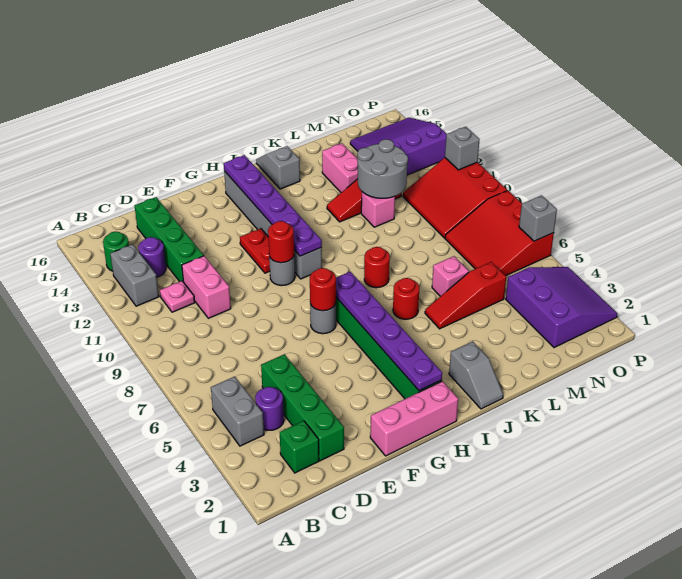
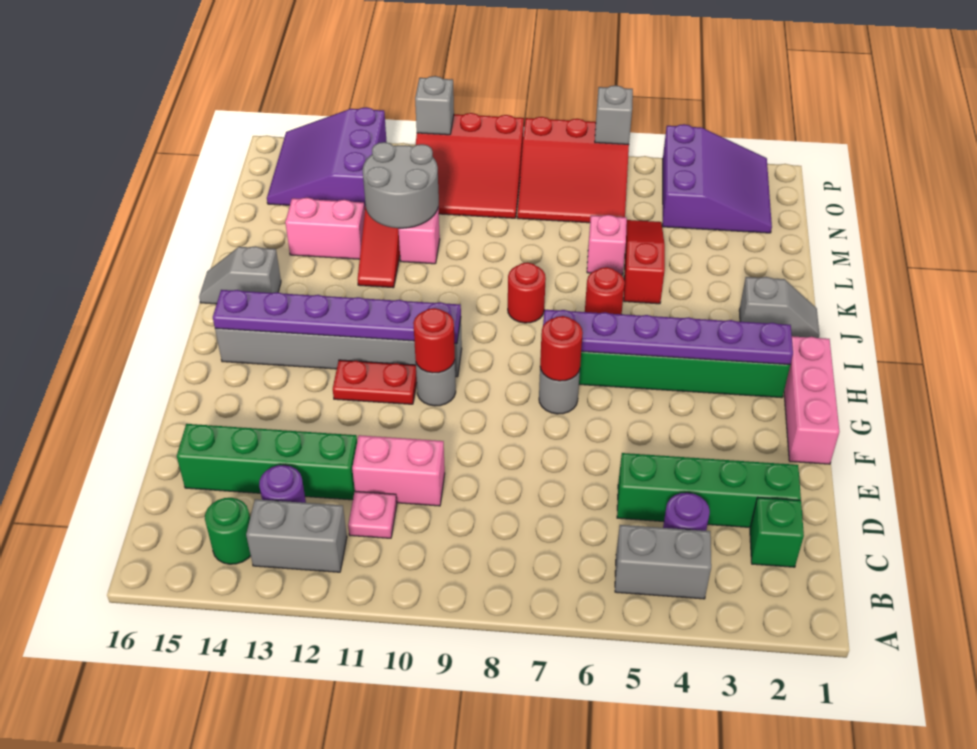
red slope K5:M5 level 1 top M -> red slope K5:M5 level 1 top K
purple slope N2:P4 level 1 top N -> purple slope N2:P4 level 1 top 4

